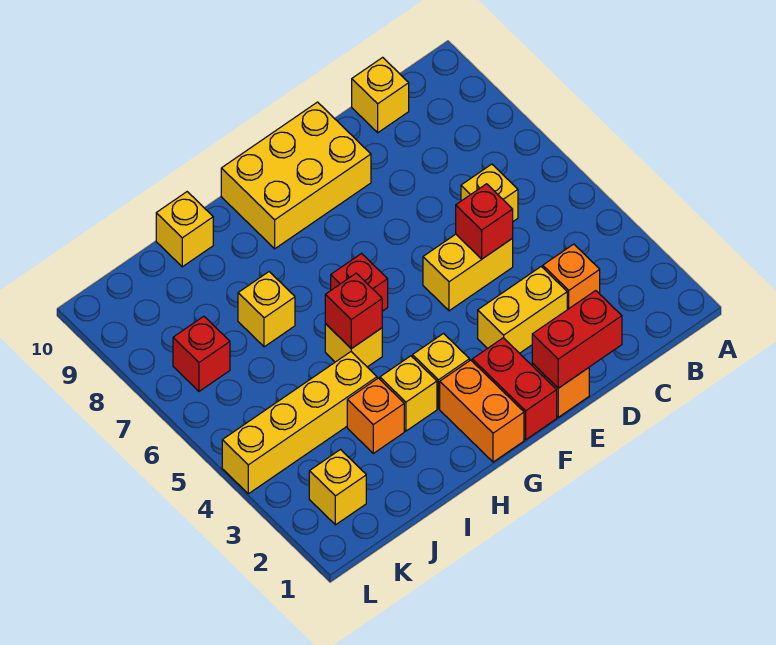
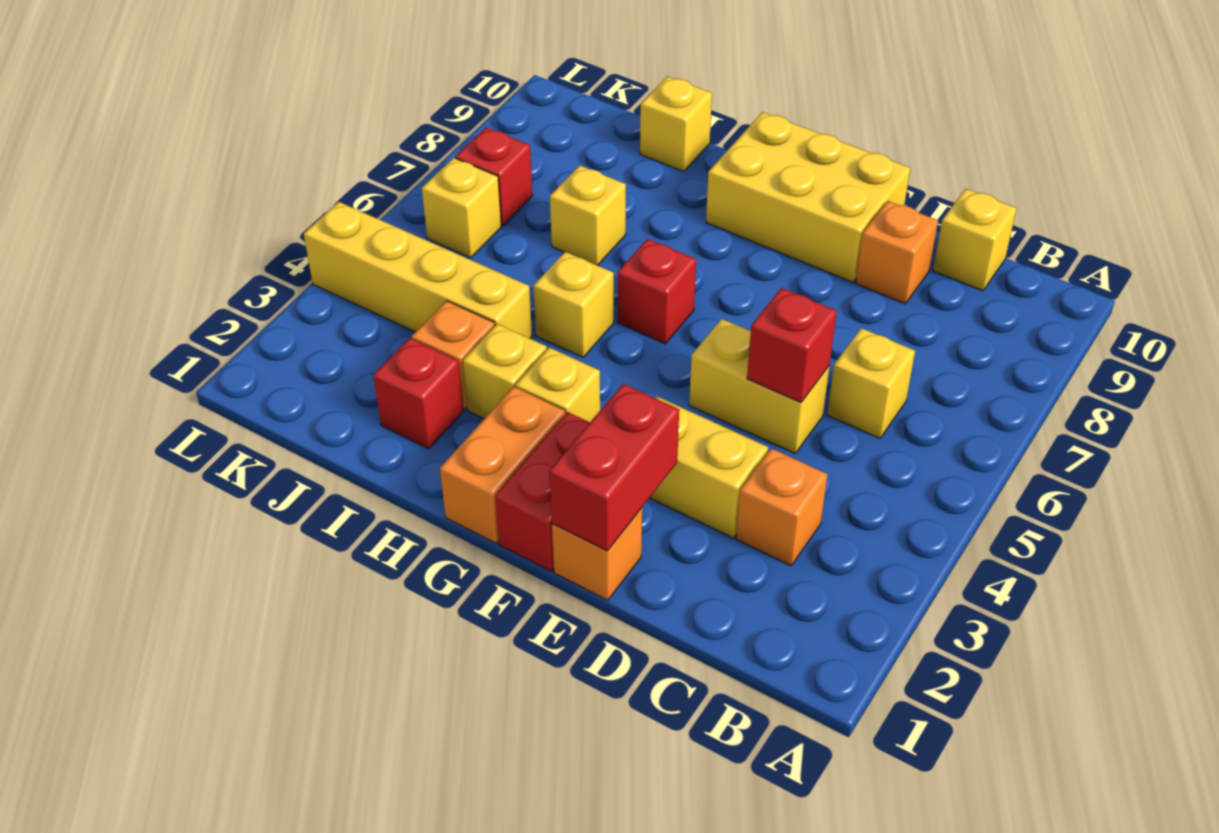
red brick D1:E1 level 2 -> red brick E1:E2 level 2
none -> orange brick D9 level 1
red brick H5 level 2 -> red brick I2 level 1
yellow brick K2 level 1 -> yellow brick K6 level 1

